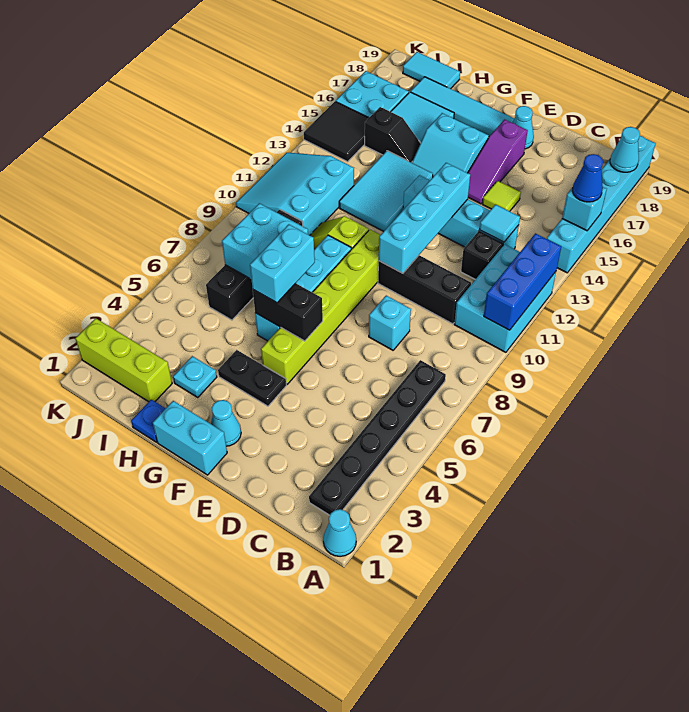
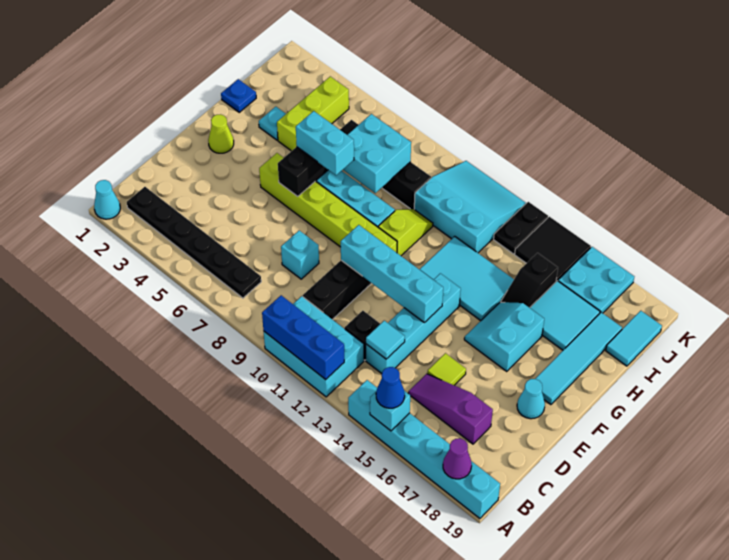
cyan cone A18 level 2 -> purple cone A18 level 2
purple slope E15:E17 level 1 top 17 -> purple slope C15:C17 level 1 top 17
cyan brick F1:G1 level 1 -> none
cyan cone F2 level 1 -> lime cone F2 level 1
black plate F4:G4 level 1 -> black plate J13:K13 level 1
lime brick I2:K2 level 1 -> lime brick H4:J4 level 1

